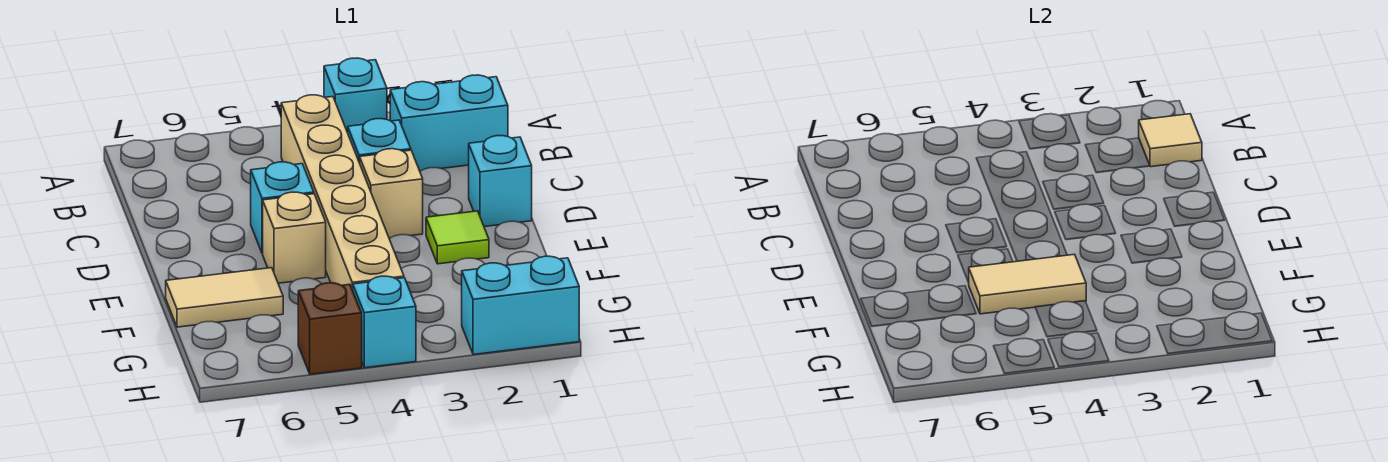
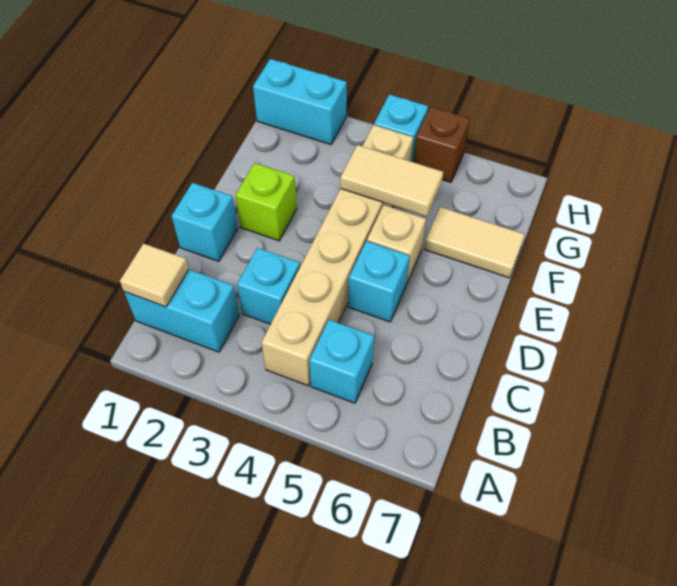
cyan brick A3 level 1 -> cyan brick B5 level 1
tan brick D3 level 1 -> none
lime tile E2 level 1 -> lime brick E2 level 1

